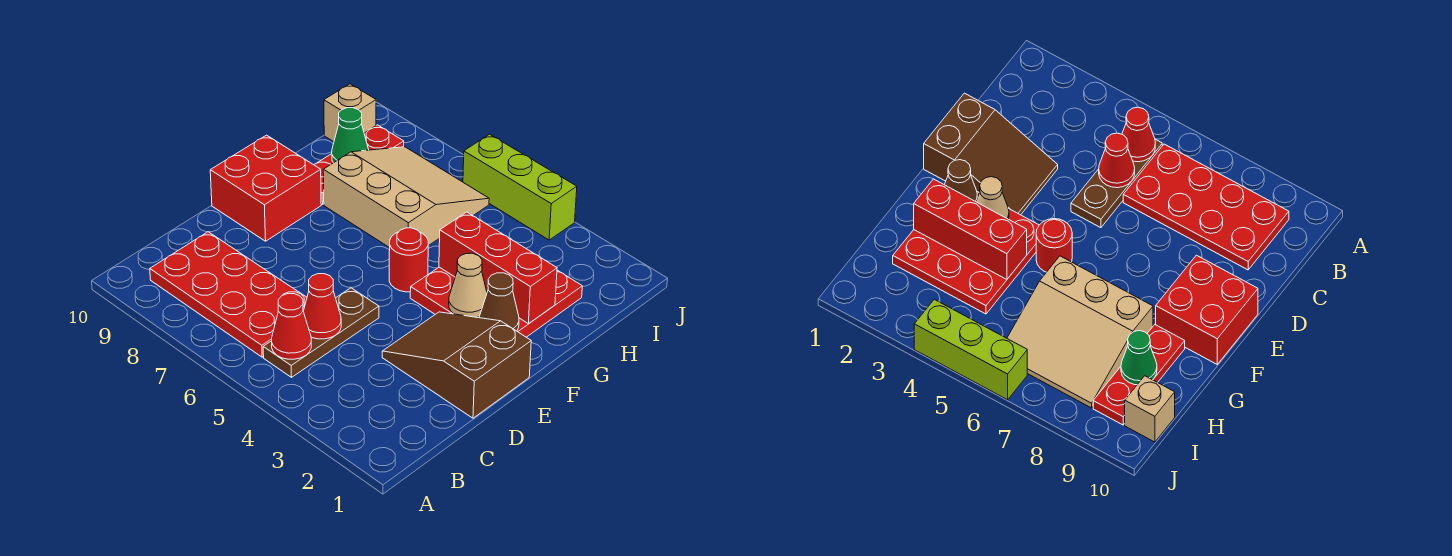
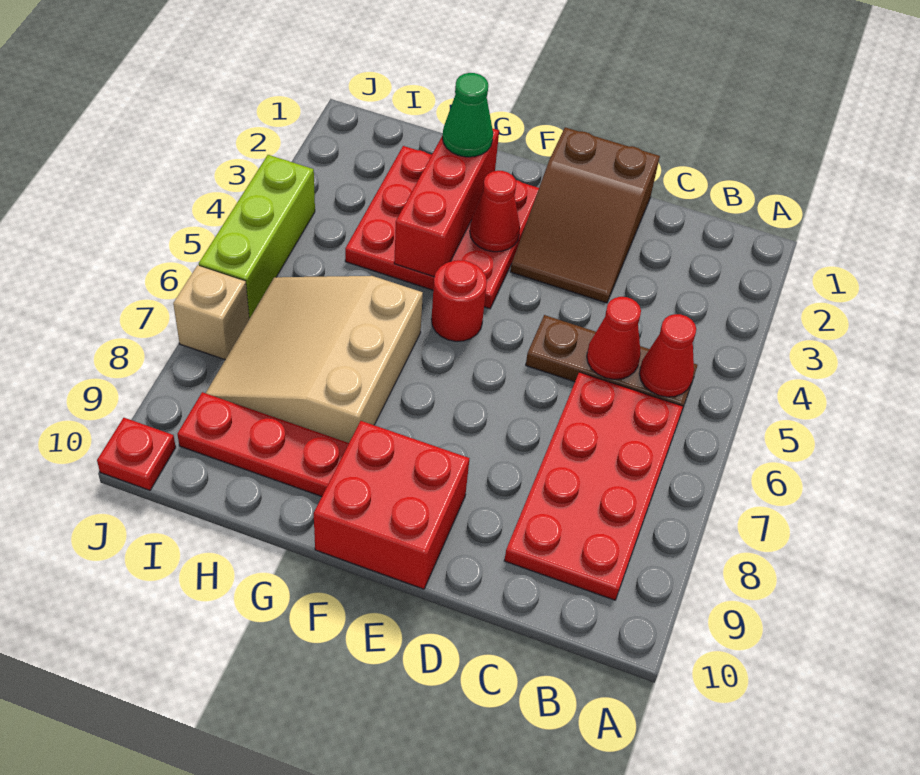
brown cone F2 level 2 -> none
tan cone F3 level 2 -> red cone F3 level 2
green cone H9 level 2 -> green cone G2 level 3
tan brick I10 level 1 -> tan brick J7 level 1
none -> red plate J10 level 1

